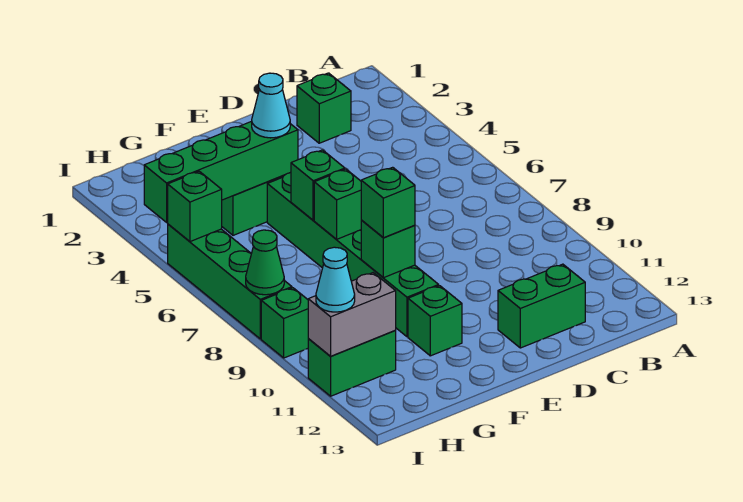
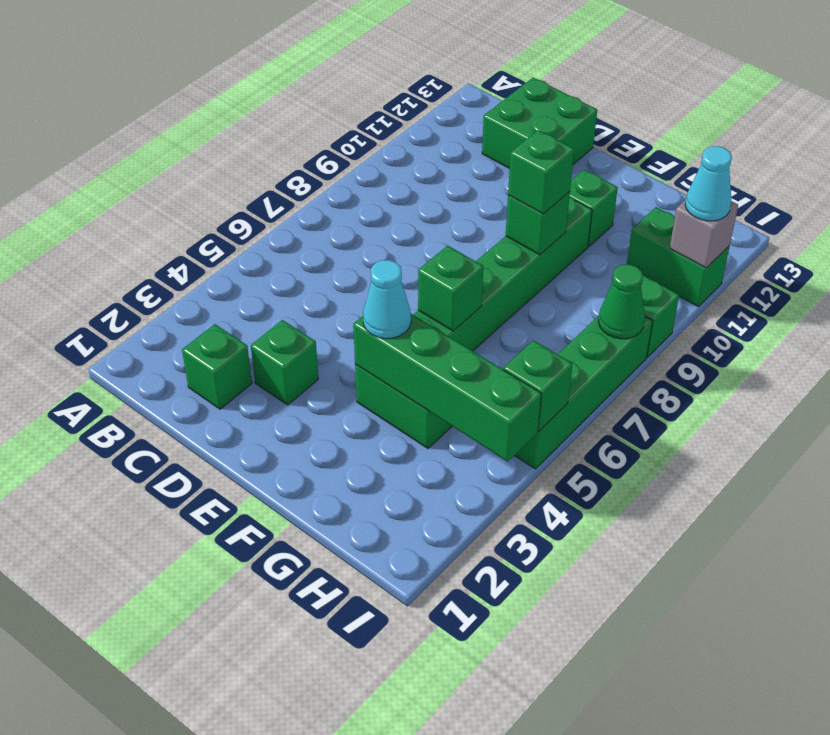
green brick C12:D12 level 1 -> green brick C12:D13 level 1
green brick F7 level 2 -> green brick D3 level 1
grey brick H11:I11 level 2 -> grey brick I11 level 2

